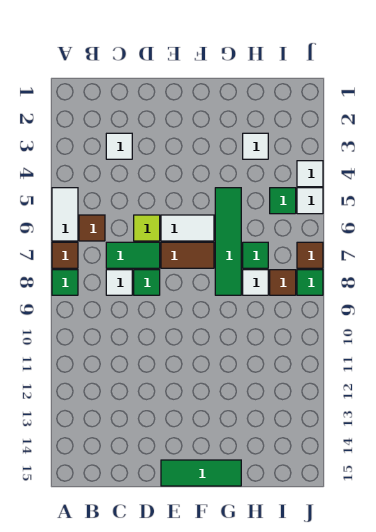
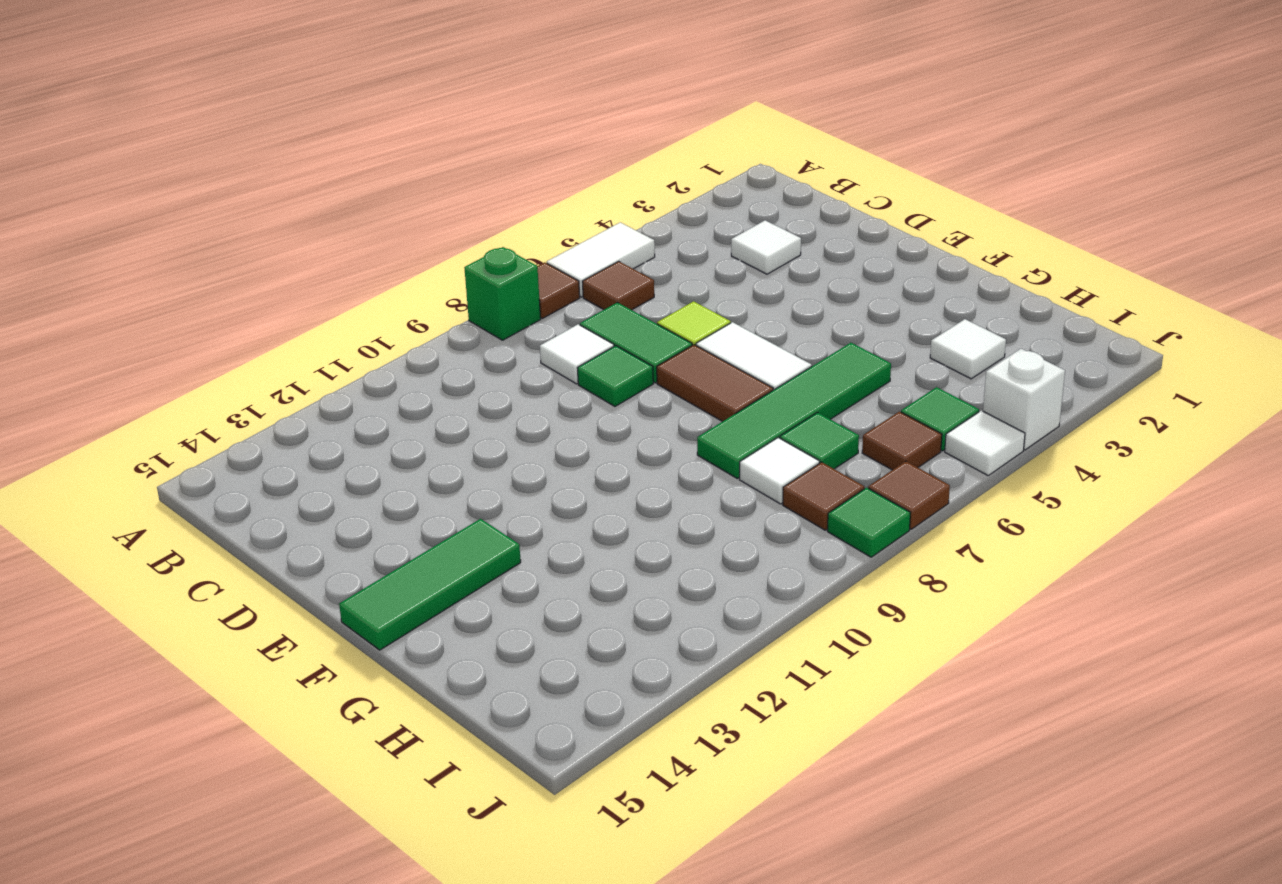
green tile A8 level 1 -> green brick A8 level 1
green tile E15:G15 level 1 -> green tile F13:F15 level 1
none -> brown tile I6 level 1
white tile J4 level 1 -> white brick J4 level 1

